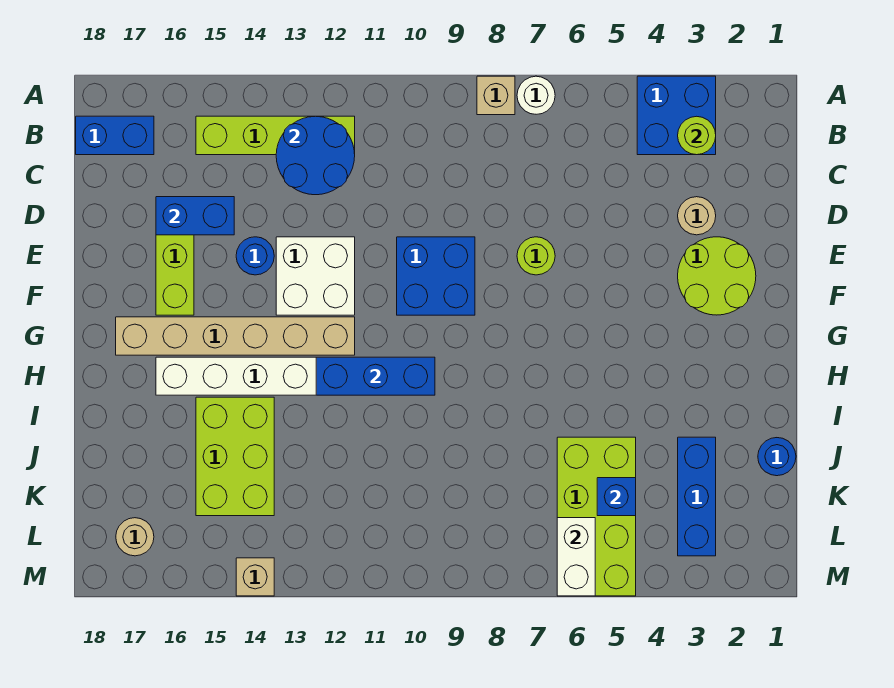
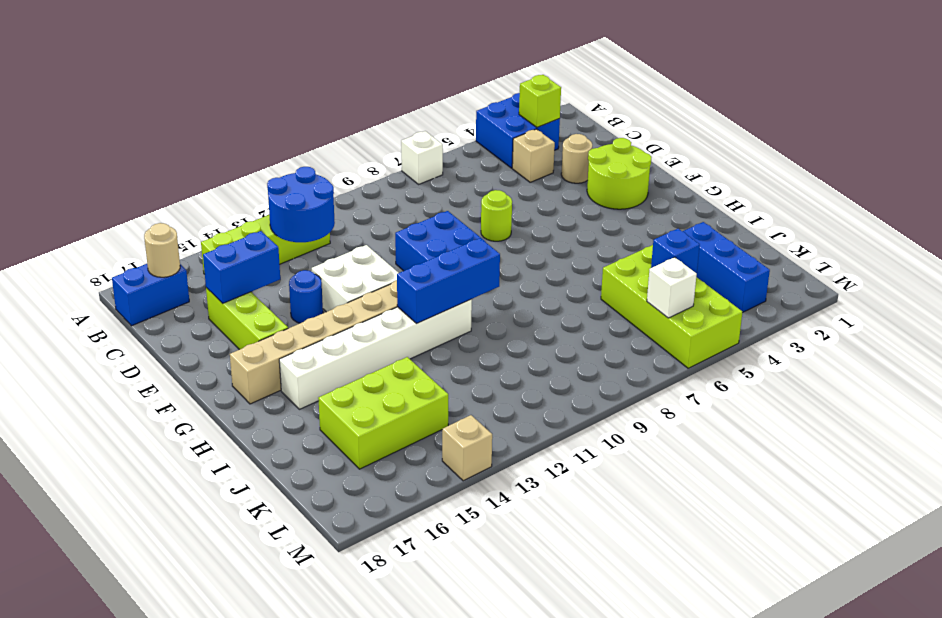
white round brick A7 level 1 -> white brick A7 level 1
tan brick A8 level 1 -> tan brick C4 level 1
lime round brick B3 level 2 -> lime brick B3 level 2
lime brick I14:K15 level 1 -> lime brick J14:K16 level 1
blue round brick J1 level 1 -> none
white brick L6:M6 level 2 -> white brick L6 level 2
tan round brick L17 level 1 -> tan round brick B17 level 2

